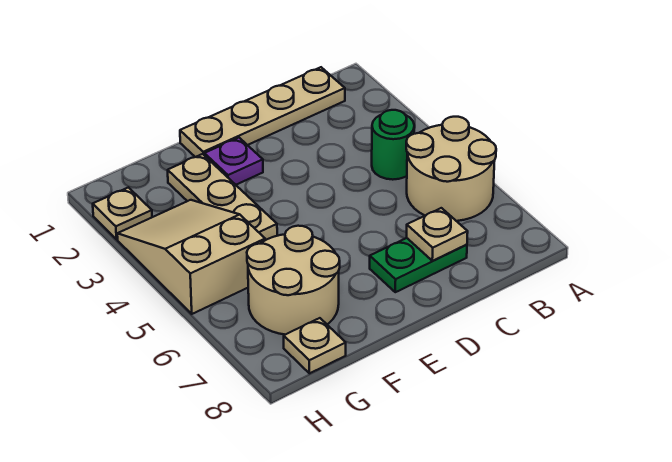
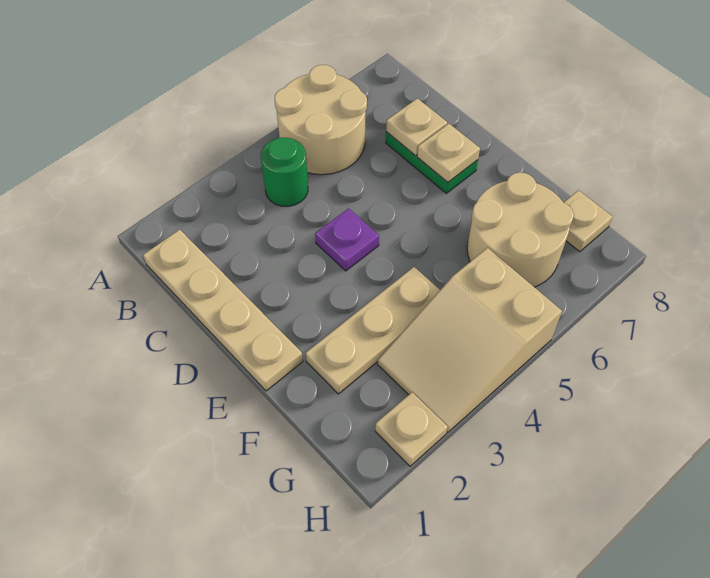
none -> tan plate D7 level 2
purple plate E2 level 1 -> purple plate D4 level 1

